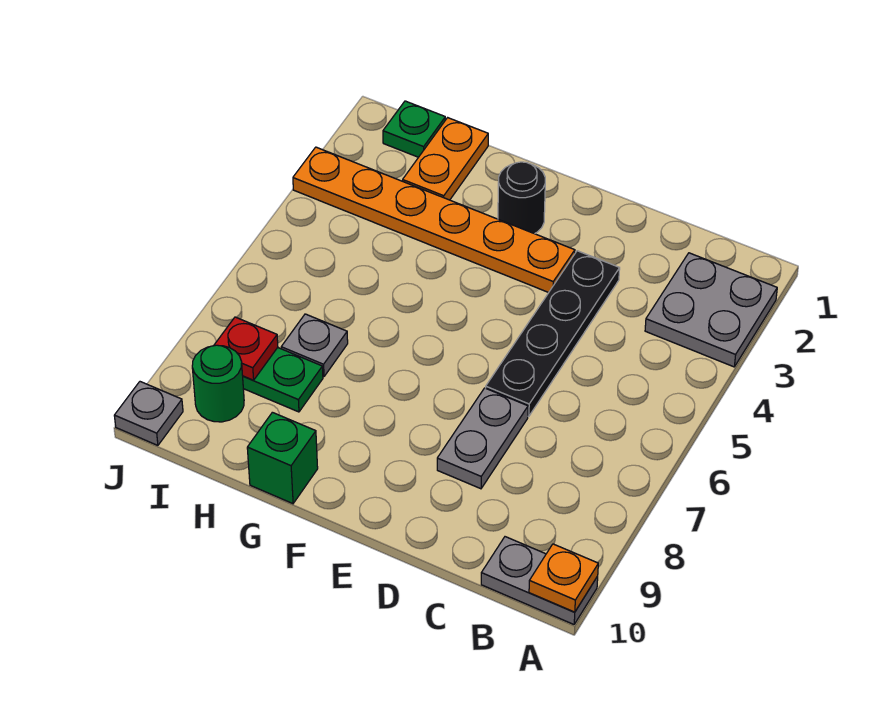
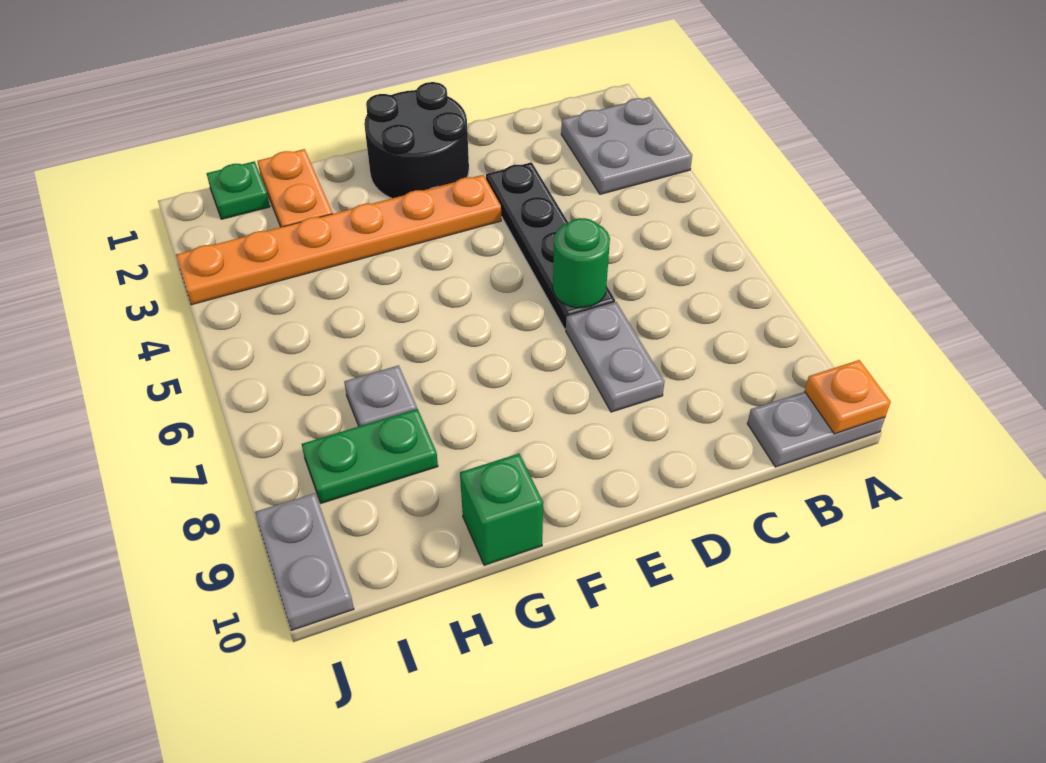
black round brick F2 level 1 -> black round brick E1:F2 level 1
red plate I8 level 2 -> none
green round brick I9 level 1 -> green round brick D6 level 2
grey plate J10 level 1 -> grey plate J9:J10 level 1

